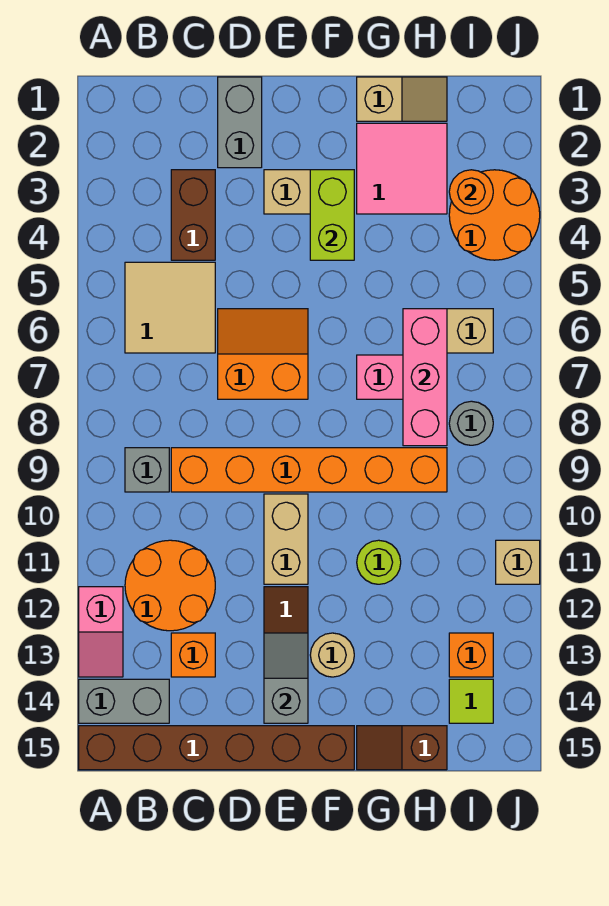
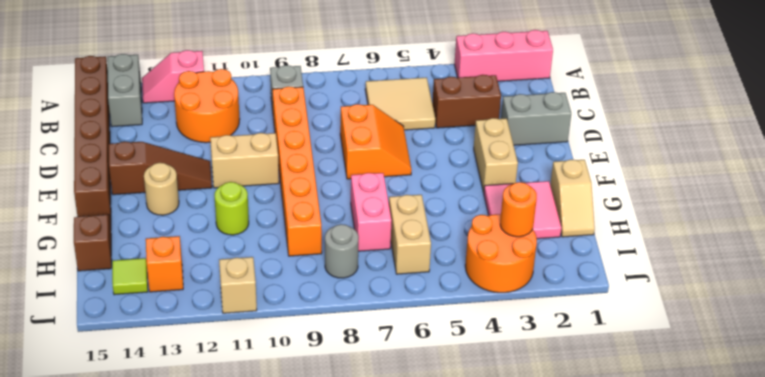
orange brick C13 level 1 -> none
grey slope E13:E14 level 2 top 14 -> none
lime brick F3:F4 level 2 -> none
pink brick H6:H8 level 2 -> pink brick A1:A3 level 1

